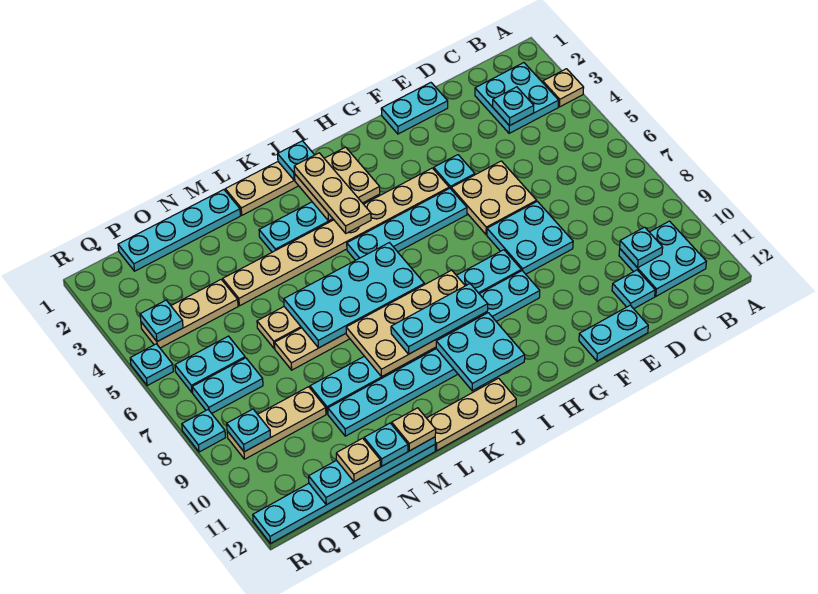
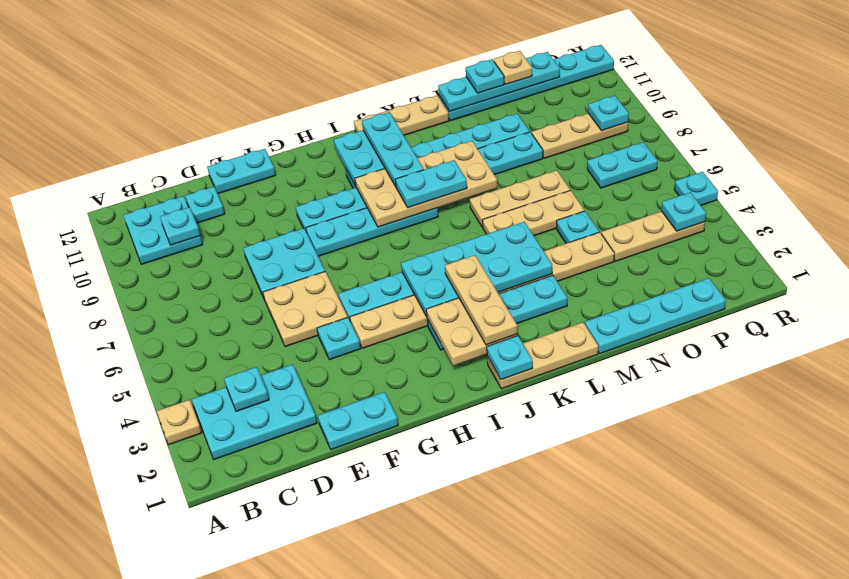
cyan plate B2:C3 level 1 -> cyan plate B2:D3 level 1
cyan plate I9:K9 level 3 -> cyan plate J9:J11 level 3
cyan plate J6:M7 level 2 -> cyan plate I4:L5 level 2
tan plate M12 level 3 -> none
cyan plate P6:Q6 level 1 -> cyan plate J8:K8 level 3
cyan plate R8 level 1 -> cyan plate N5 level 1

